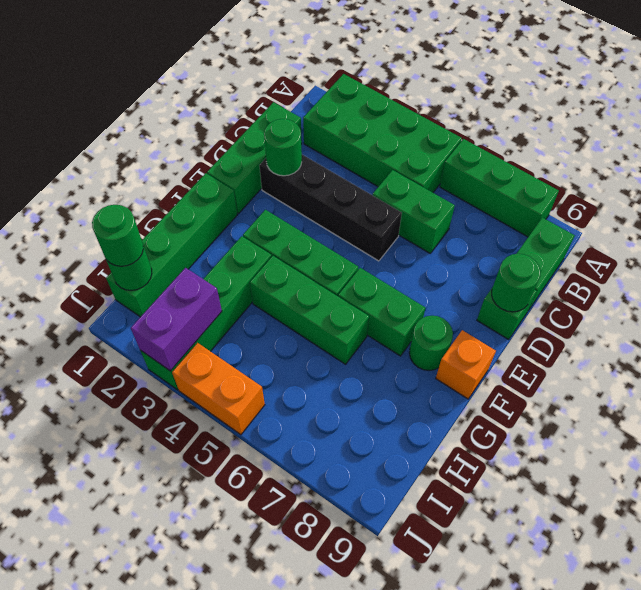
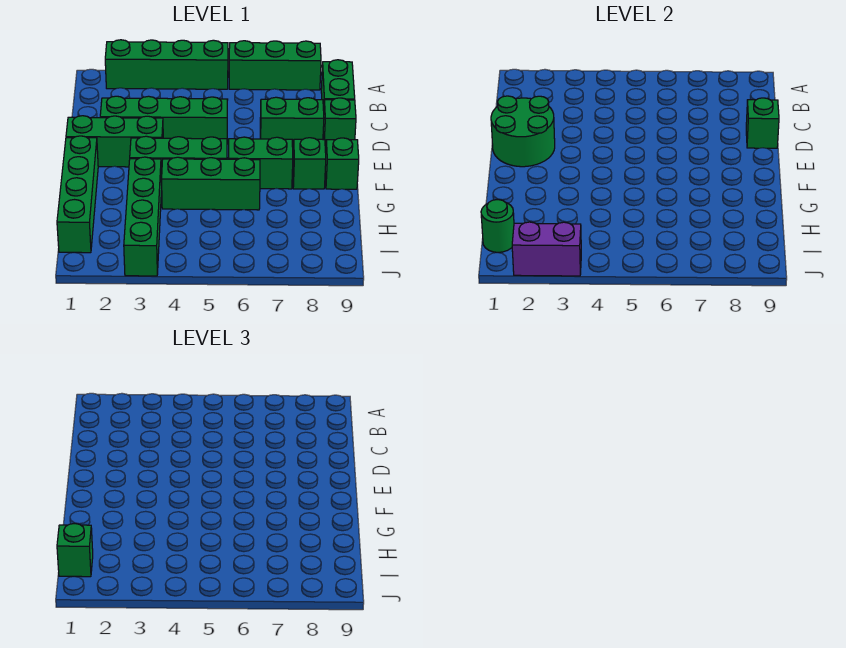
green brick A2:B5 level 1 -> green brick A2:A5 level 1
green brick C1:E1 level 1 -> green brick E1:E3 level 1
green brick C5:C6 level 1 -> green brick D7:D8 level 1
black brick D2:D5 level 1 -> green brick D2:D5 level 1
green round brick D2 level 2 -> green round brick D1:E2 level 2
green round brick D9 level 2 -> green brick D9 level 2
green round brick F8 level 1 -> green brick F8 level 1
orange brick F9 level 1 -> green brick F9 level 1
green round brick I1 level 3 -> green brick I1 level 3
purple brick I3:J3 level 2 -> purple brick J2:J3 level 2
orange brick J4:J5 level 1 -> none

